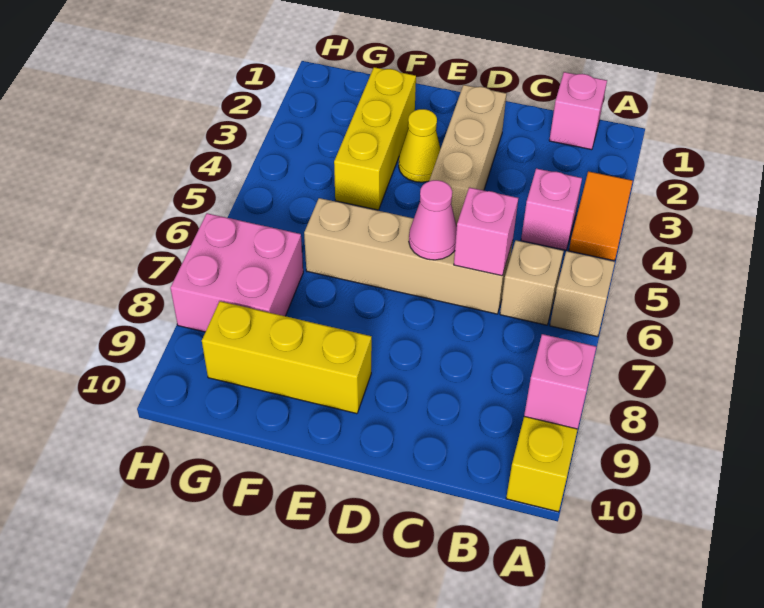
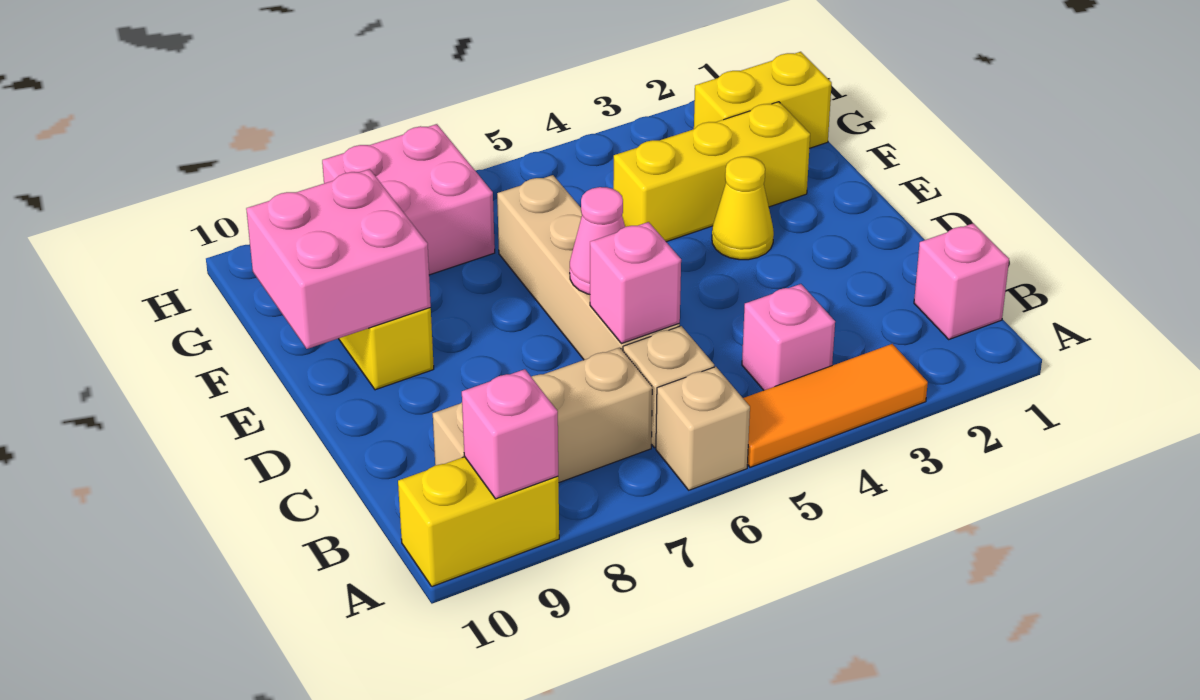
orange tile A3:A4 level 1 -> orange tile A3:A5 level 1
tan brick D2:D4 level 1 -> tan brick B7:B9 level 1
none -> pink brick E9:F10 level 2
none -> yellow brick G1:G2 level 1

